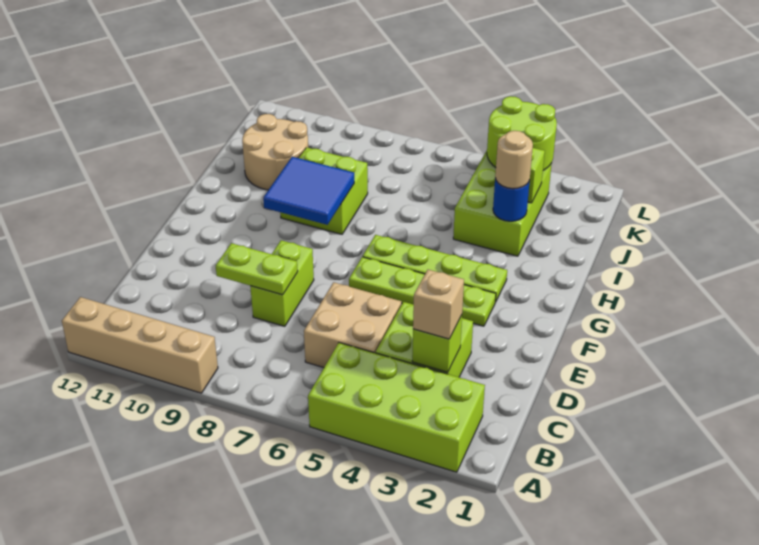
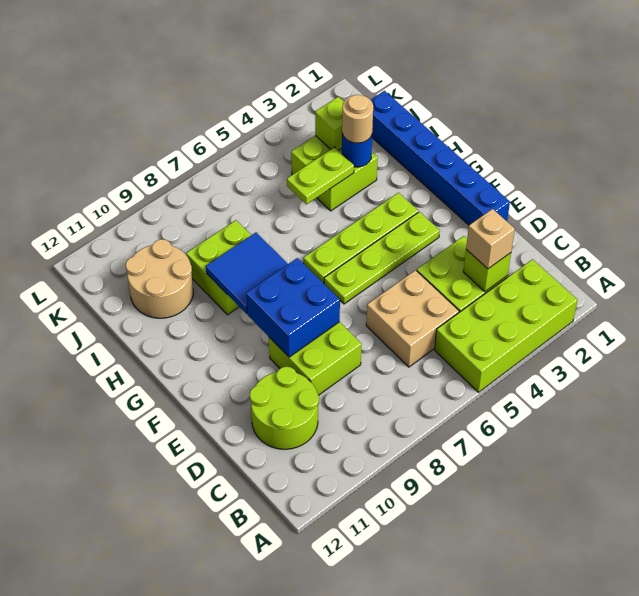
tan brick A9:A12 level 1 -> none
lime brick D8:E8 level 1 -> lime brick D8:E9 level 1
lime plate D8:D9 level 2 -> lime plate I4:I5 level 2
none -> blue brick E1:J1 level 1
none -> blue brick E8:F9 level 2
lime brick I3:K4 level 1 -> lime brick I3:J4 level 1
lime round brick K3:L4 level 2 -> lime round brick C10:D11 level 1

